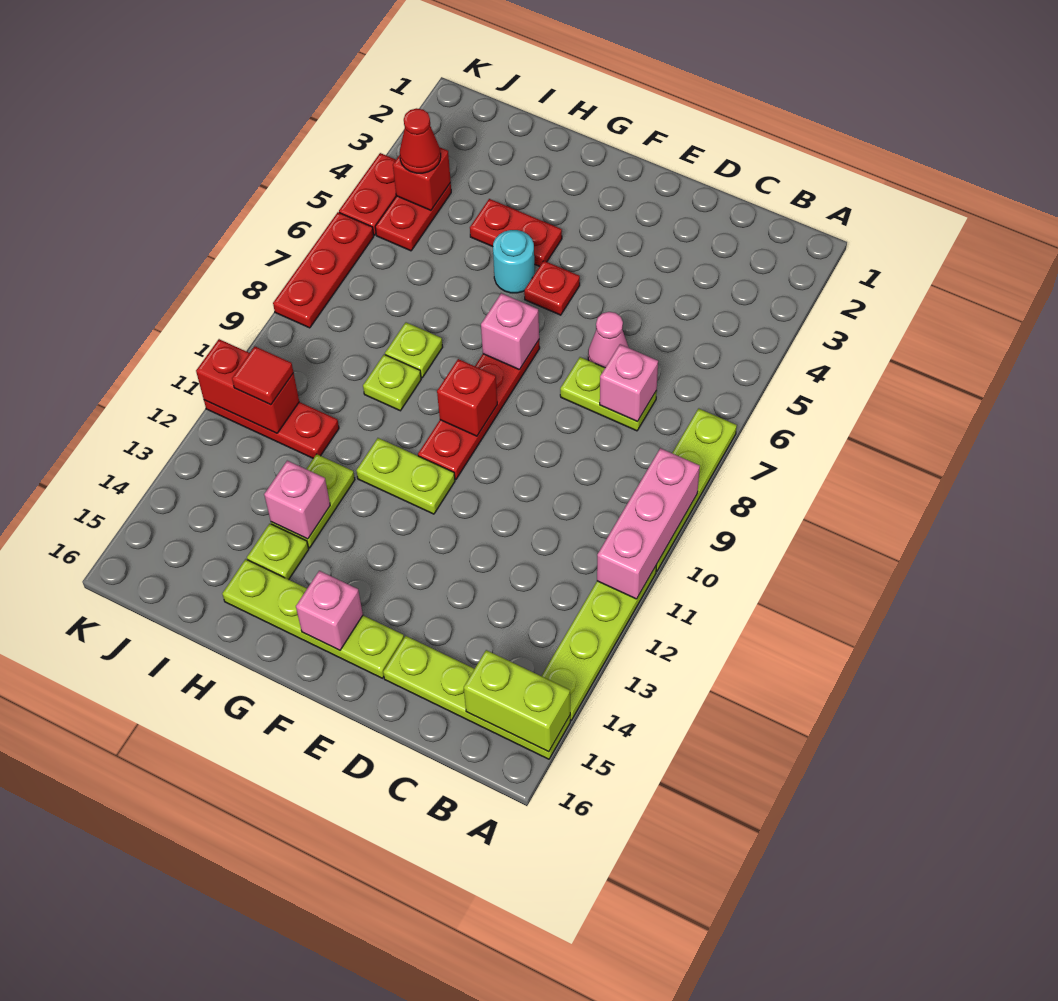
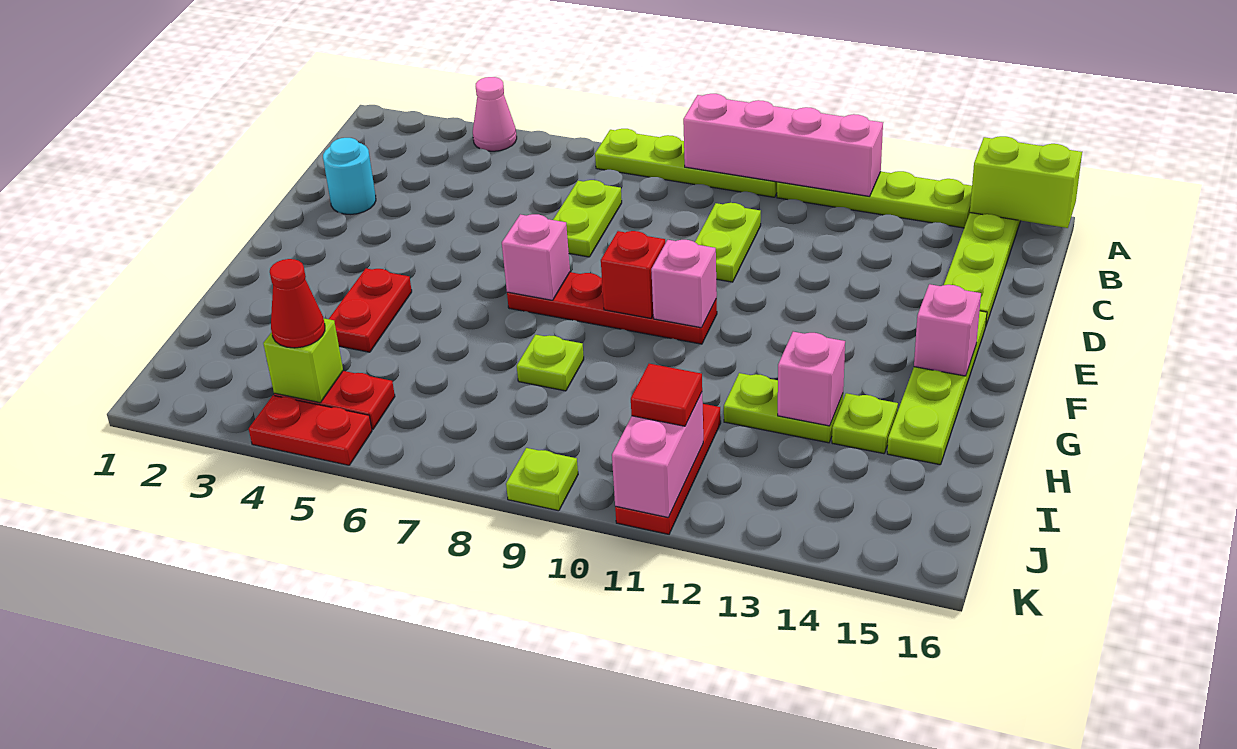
pink brick A9:A11 level 2 -> pink brick A9:A12 level 2
lime brick A15:B15 level 2 -> lime brick A15:A16 level 2
pink brick C7 level 2 -> pink brick F10 level 2
pink cone D6 level 1 -> pink cone A4 level 1
red plate F5 level 1 -> none
lime plate F11:G11 level 1 -> lime plate C10:D10 level 1
cyan round brick G5 level 1 -> cyan round brick D2 level 1
lime plate H9 level 1 -> lime plate K9 level 1
red brick J4 level 2 -> lime brick J4 level 2
red brick J11:K11 level 2 -> pink brick J11:K11 level 2
red plate K6:K8 level 1 -> none

